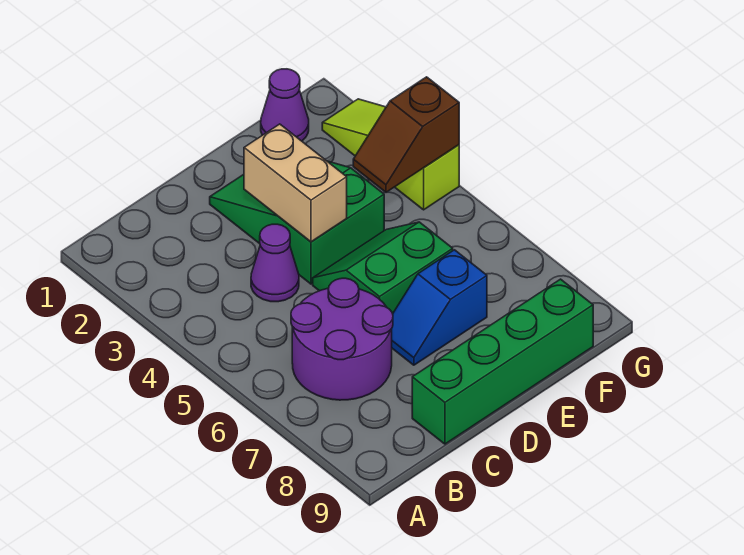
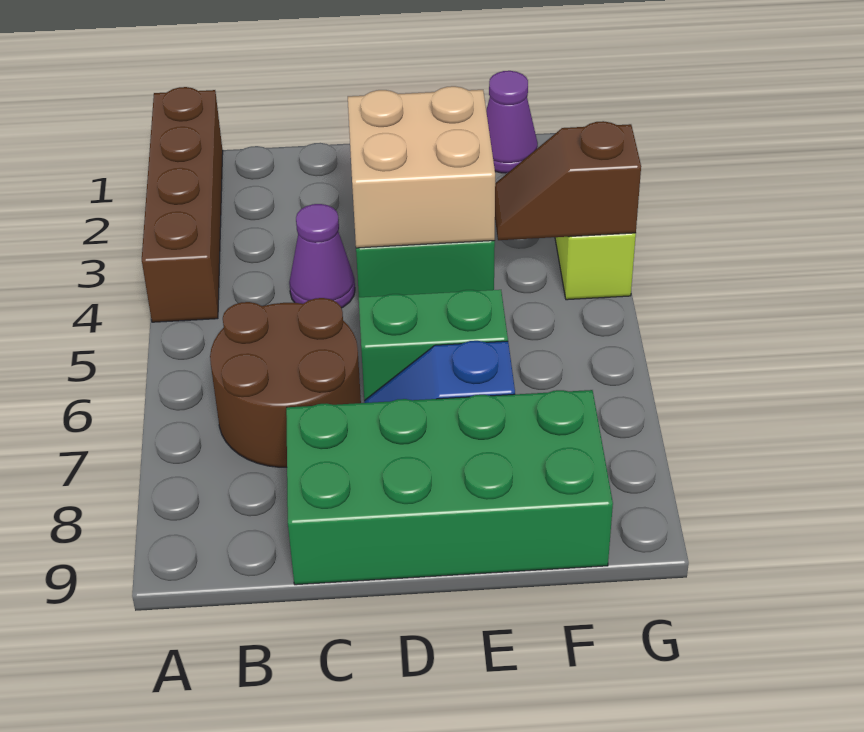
none -> brown brick A1:A4 level 1
purple round brick B6:C7 level 1 -> brown round brick B6:C7 level 1
green brick C9:F9 level 1 -> green brick C8:F9 level 1
tan brick D3:D4 level 2 -> tan brick D3:E4 level 2

